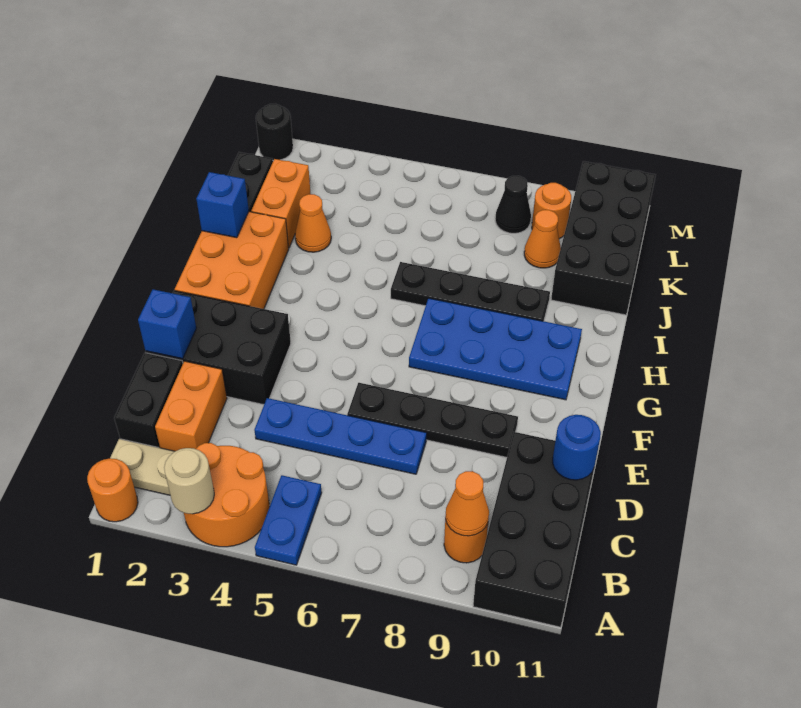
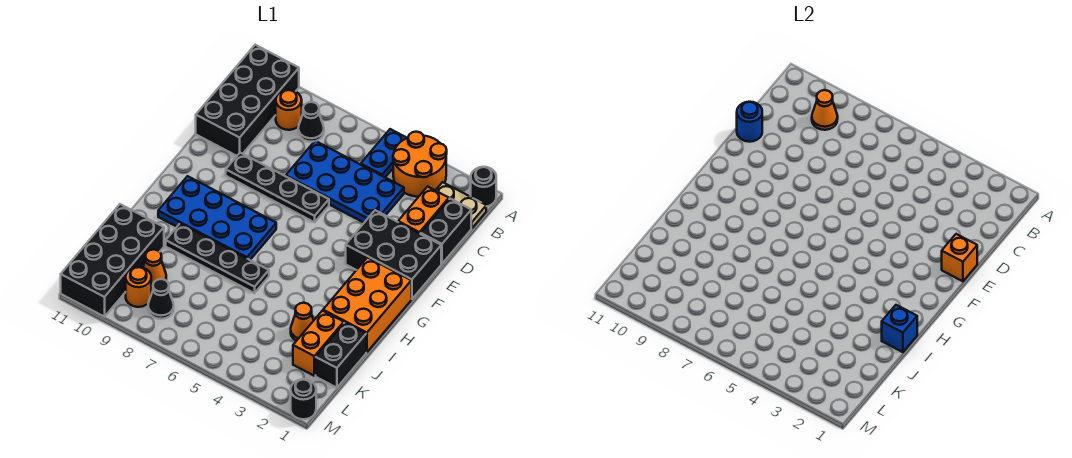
orange round brick A1 level 1 -> black round brick A1 level 1
tan round brick A3 level 2 -> none
none -> black cone B8 level 1
blue plate D4:D7 level 1 -> blue plate C4:D7 level 1
blue brick E1 level 2 -> orange brick E1 level 2

